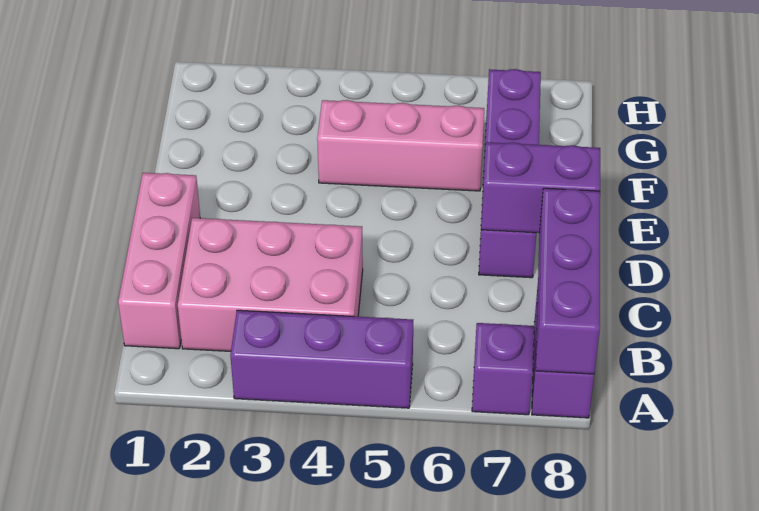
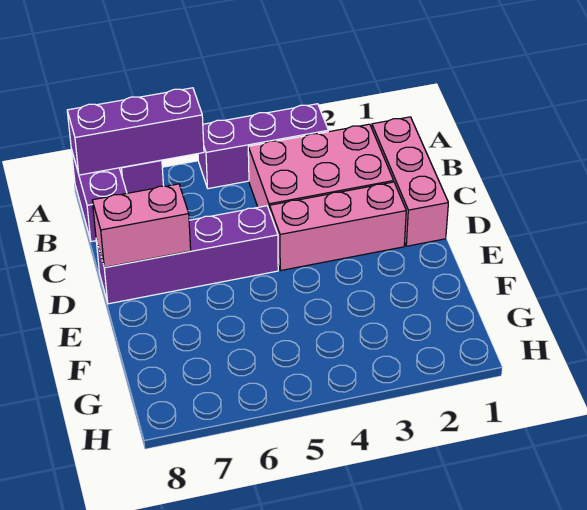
purple brick A8:C8 level 2 -> purple brick A6:A8 level 2
purple brick D7:G7 level 1 -> purple brick D5:D8 level 1
purple brick D7:D8 level 2 -> pink brick D7:D8 level 2
pink brick F4:F6 level 1 -> pink brick D2:D4 level 1

